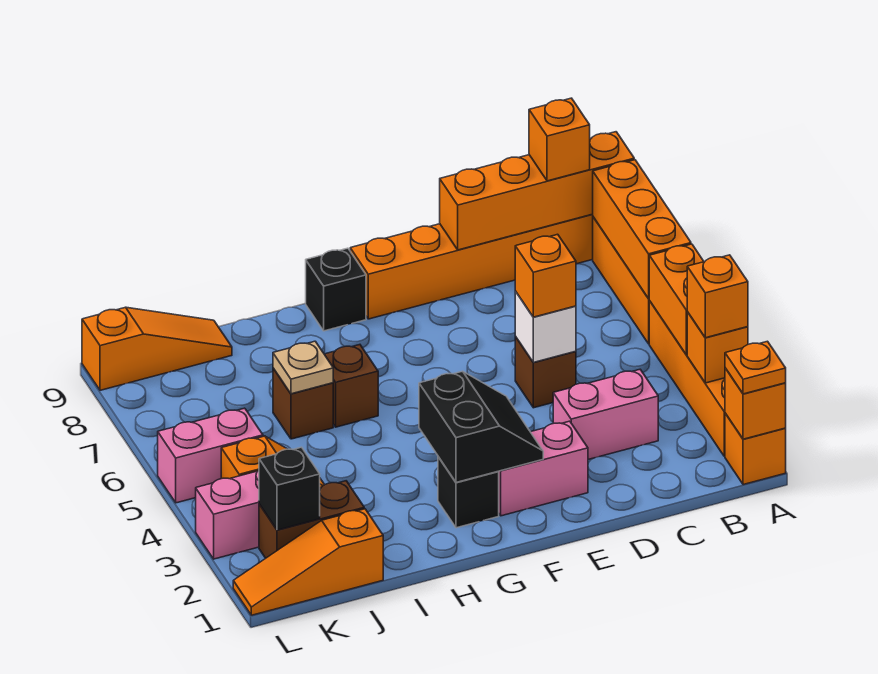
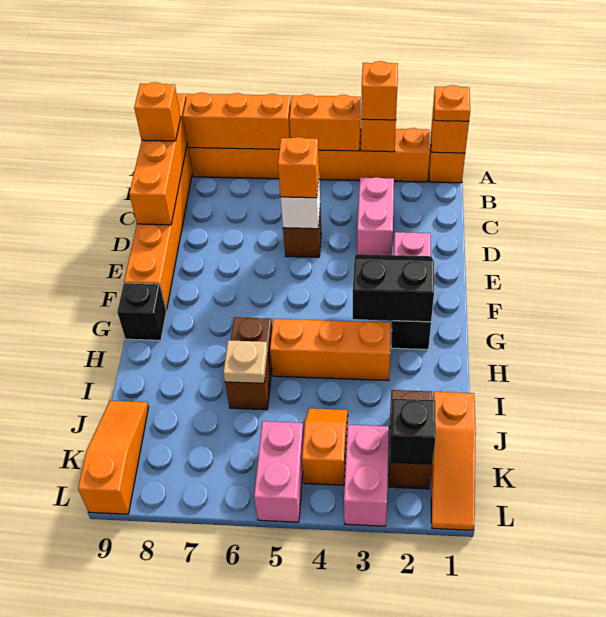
none -> orange brick H3:H5 level 1

